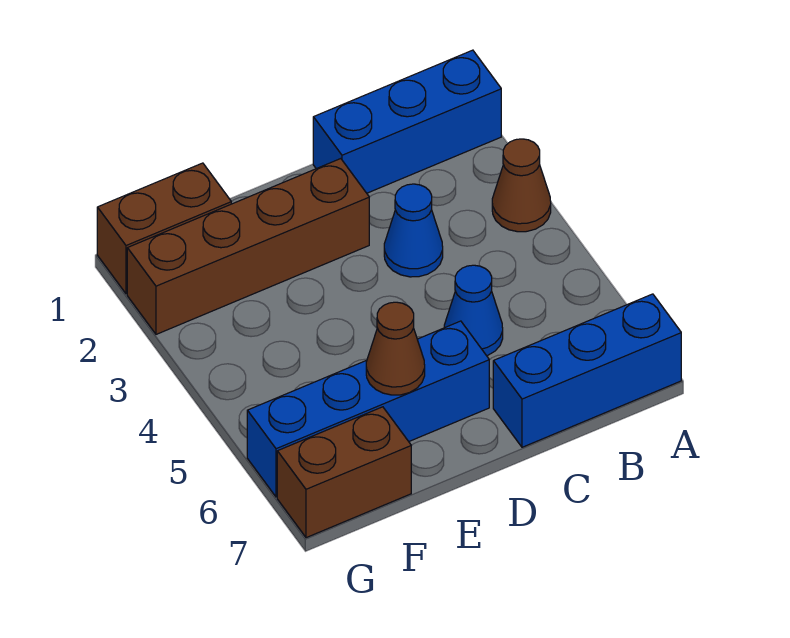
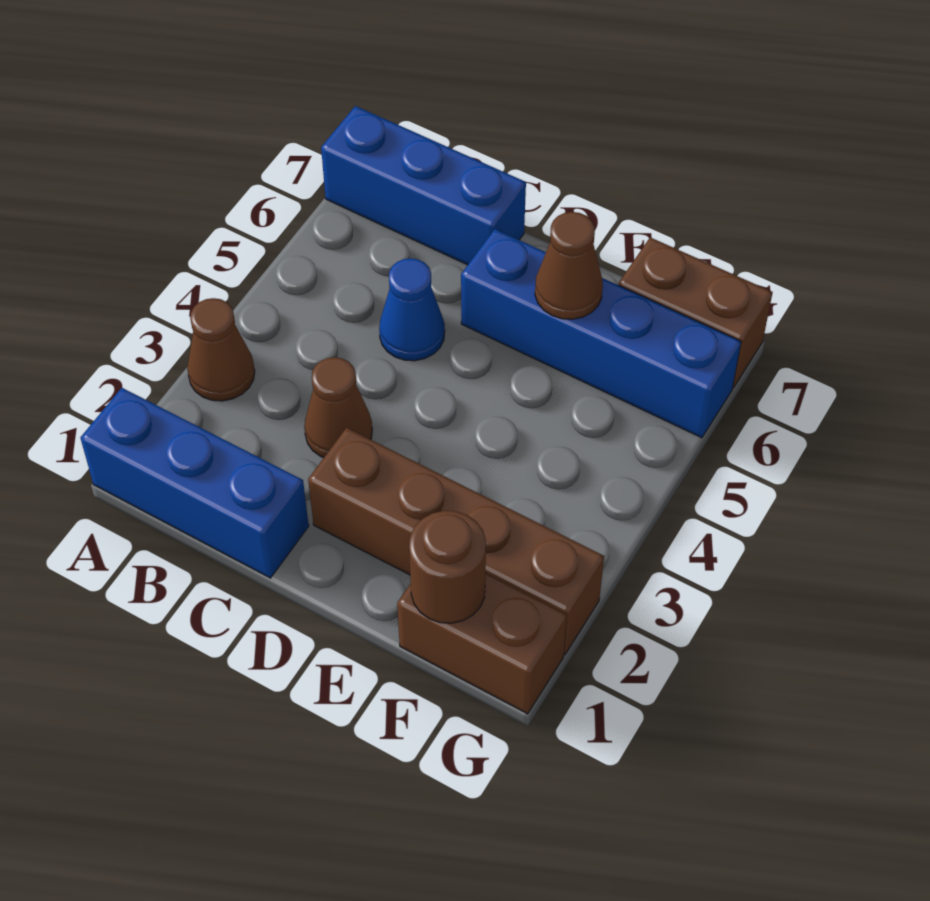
blue cone C3 level 1 -> brown cone C3 level 1
none -> brown round brick F1 level 2

